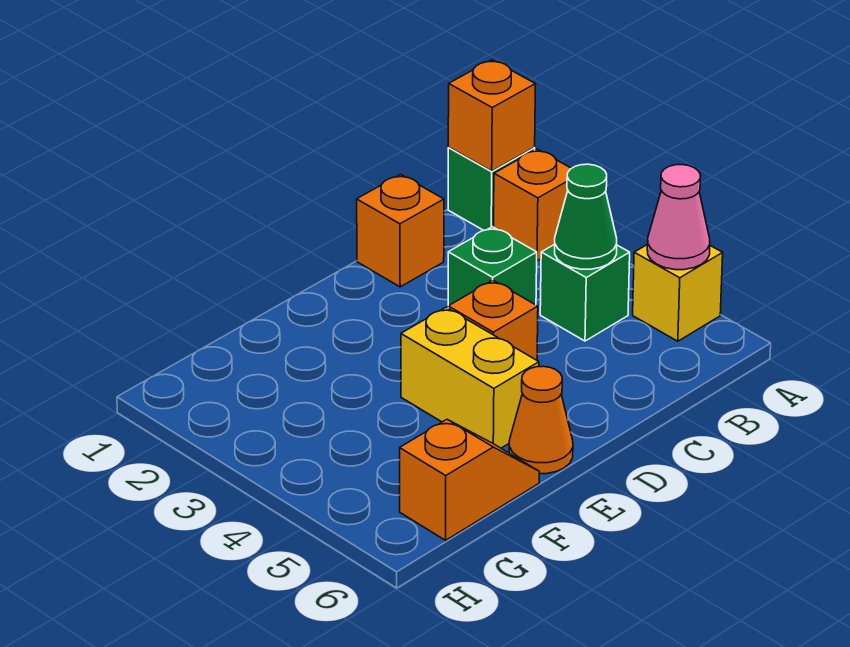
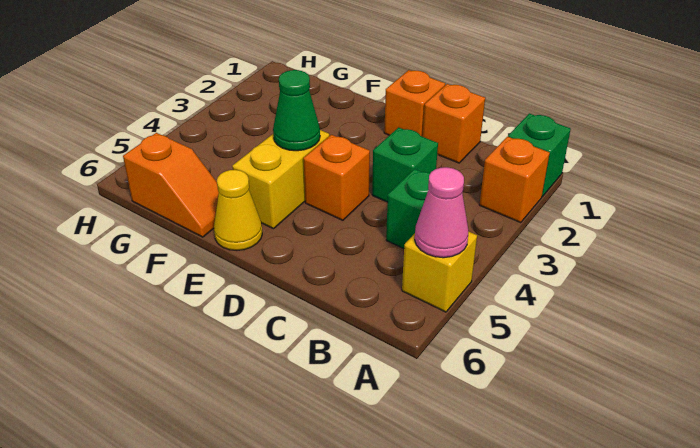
orange brick A1 level 2 -> orange brick D1 level 1
green cone B4 level 2 -> green cone E4 level 2
orange cone E6 level 1 -> yellow cone E6 level 1

